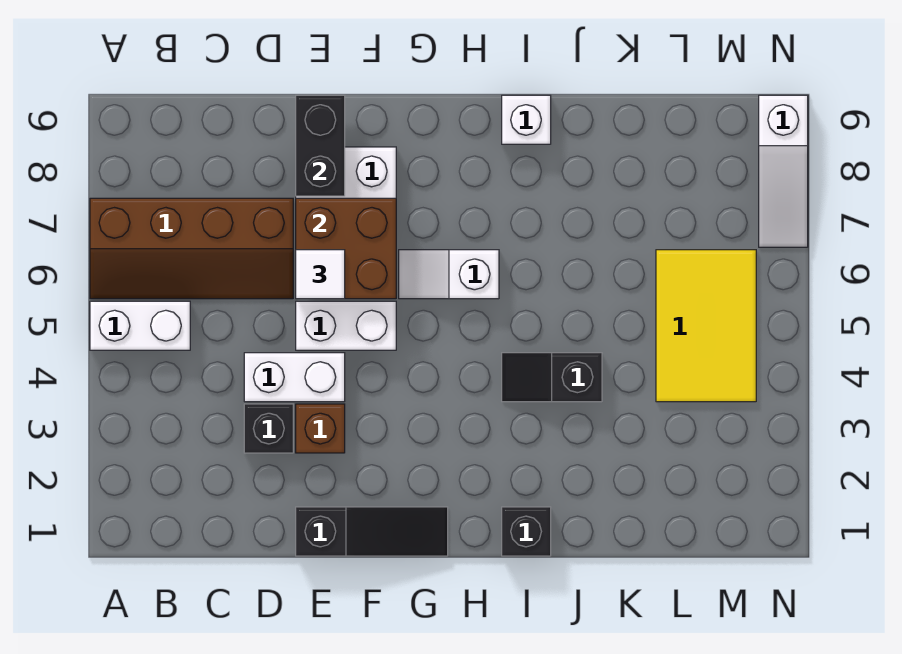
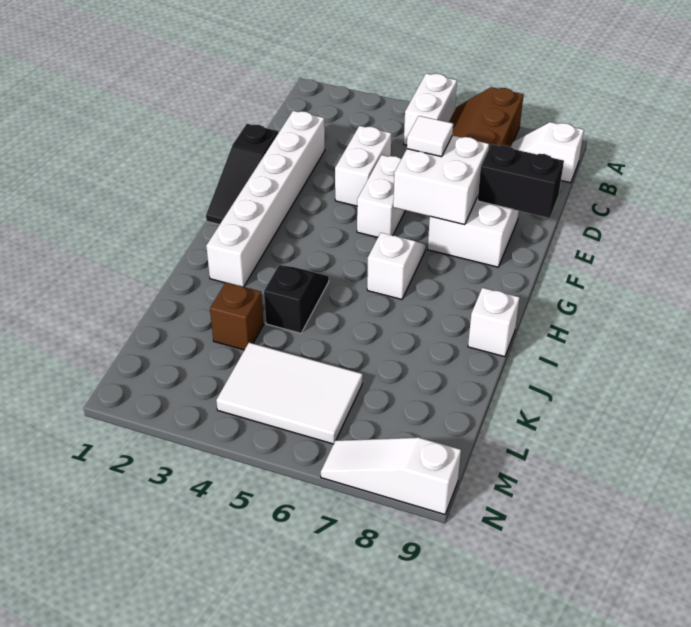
none -> white slope B8:B9 level 1 top 9
none -> white brick D2:I2 level 1
black brick D3 level 1 -> none
brown brick E3 level 1 -> brown brick K3 level 1
brown brick E6:F7 level 2 -> white brick E6:F7 level 2
black brick I1 level 1 -> none
yellow tile L4:M6 level 1 -> white tile L4:M6 level 1

